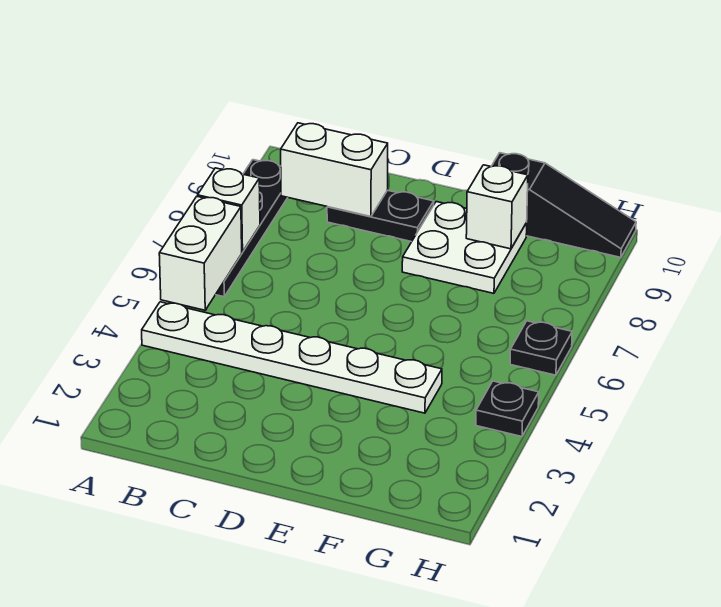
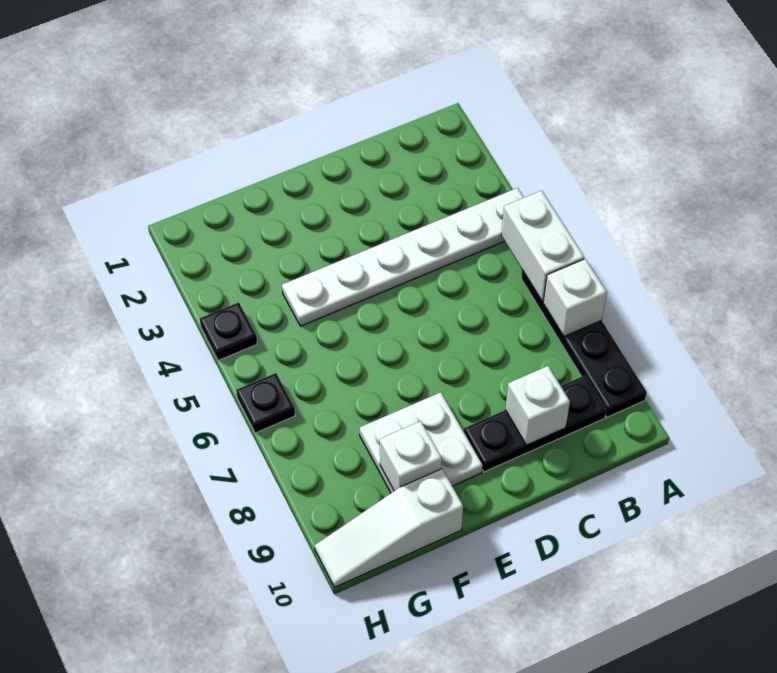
white brick B9:C9 level 2 -> white brick C9 level 2
black plate C9:D9 level 1 -> black plate B9:D9 level 1
black slope F10:H10 level 1 top F -> white slope F10:H10 level 1 top F

